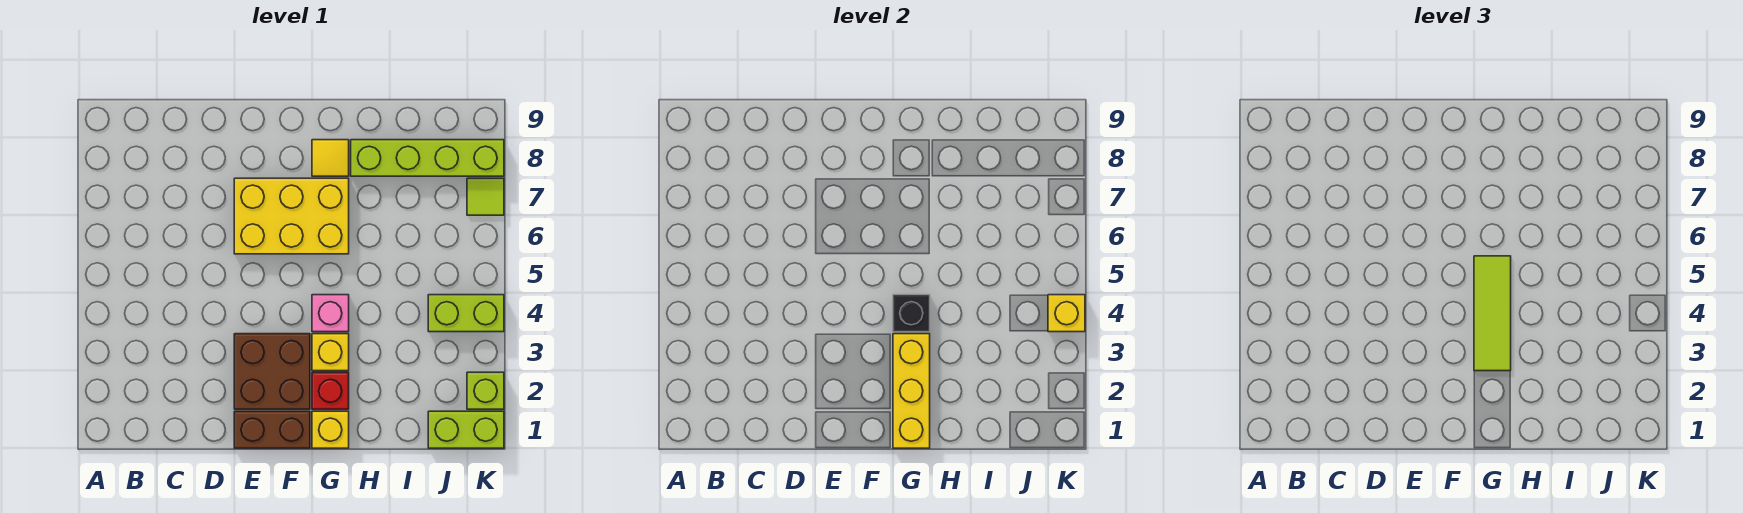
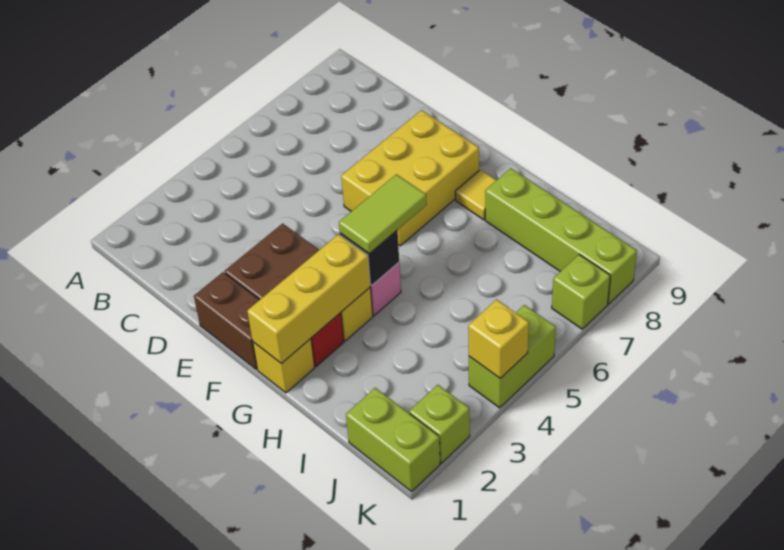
yellow brick E6:G7 level 1 -> yellow brick E6:F8 level 1
lime tile G3:G5 level 3 -> lime tile G4:G5 level 3
lime brick J4:K4 level 1 -> lime brick K4:K5 level 1
lime tile K7 level 1 -> lime brick K7 level 1

